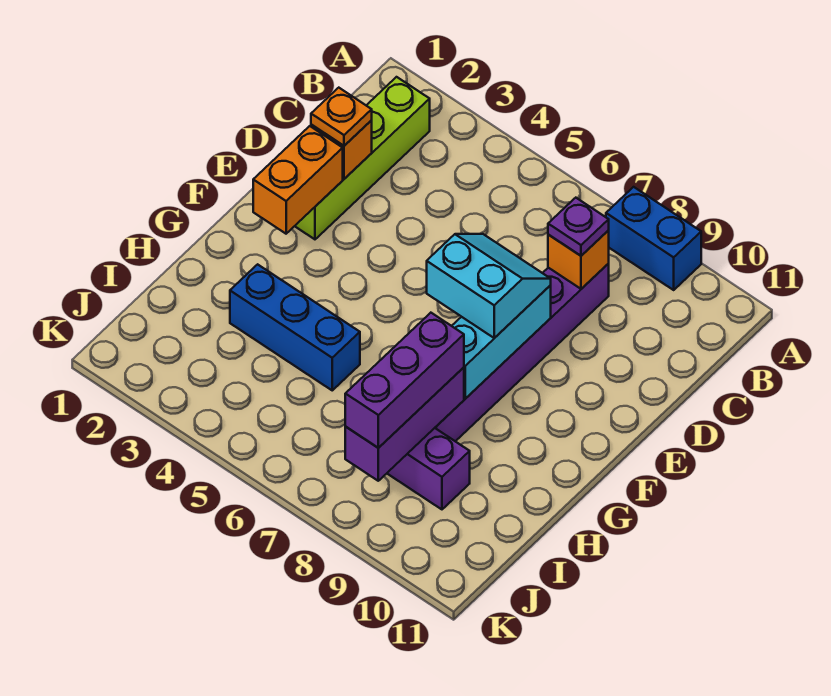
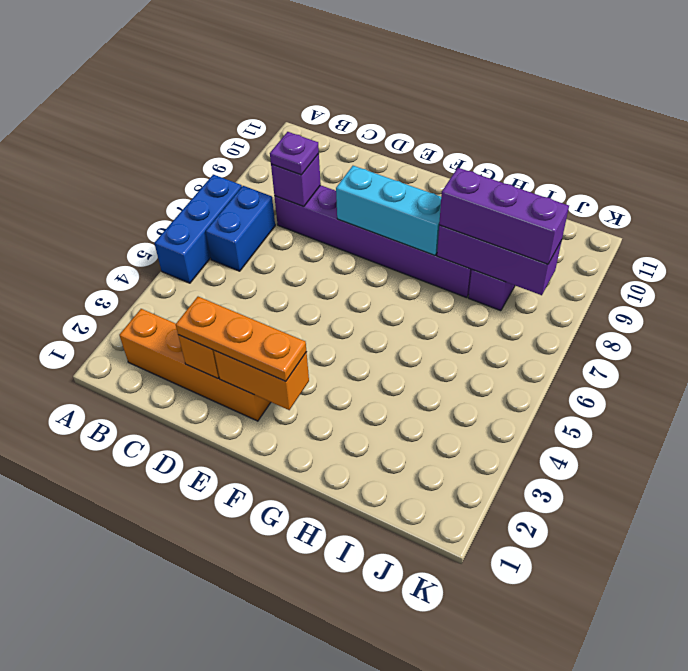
blue brick A8:A9 level 1 -> blue brick B6:B7 level 1
lime brick B2:E2 level 1 -> orange brick B2:E2 level 1
orange brick C8 level 2 -> purple brick C8 level 2
orange plate D2 level 3 -> orange plate D2:F2 level 3
cyan slope E7:F8 level 3 top F -> none
blue brick H3:H5 level 1 -> blue brick A5:A7 level 1

